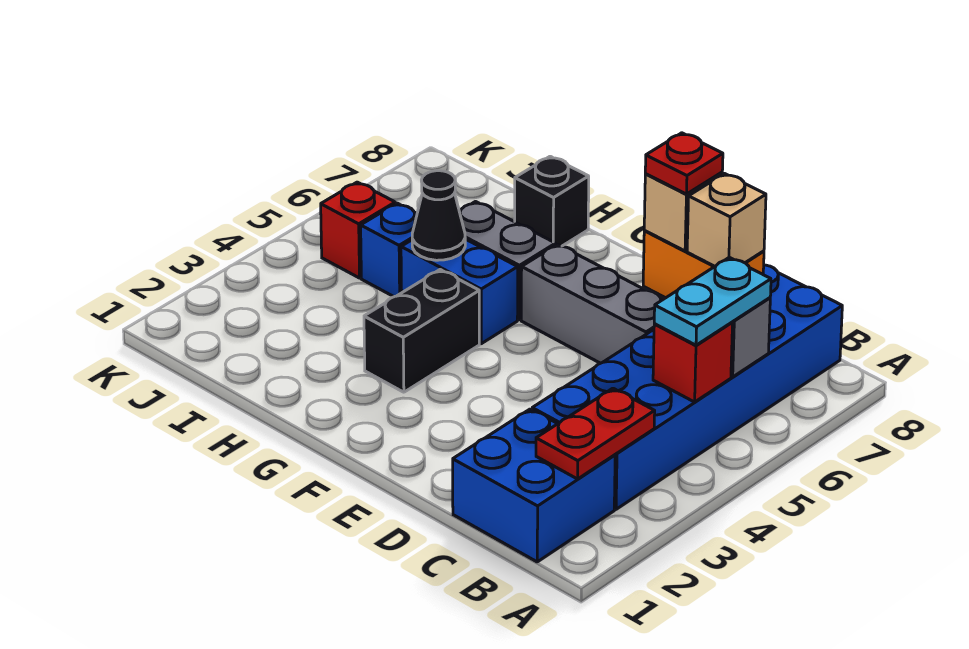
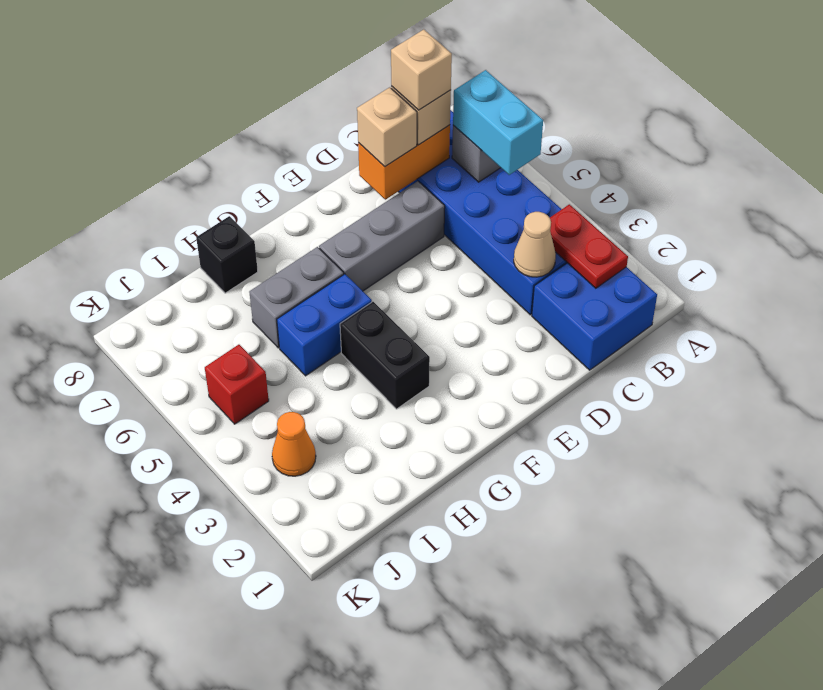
red brick B5 level 2 -> none
cyan plate B5:B6 level 3 -> cyan brick B5:B6 level 3
none -> tan cone C3 level 2
none -> tan brick C7 level 4
red plate D7 level 4 -> none
black cone H5 level 2 -> none
blue brick I5 level 1 -> none
none -> orange cone J3 level 1

